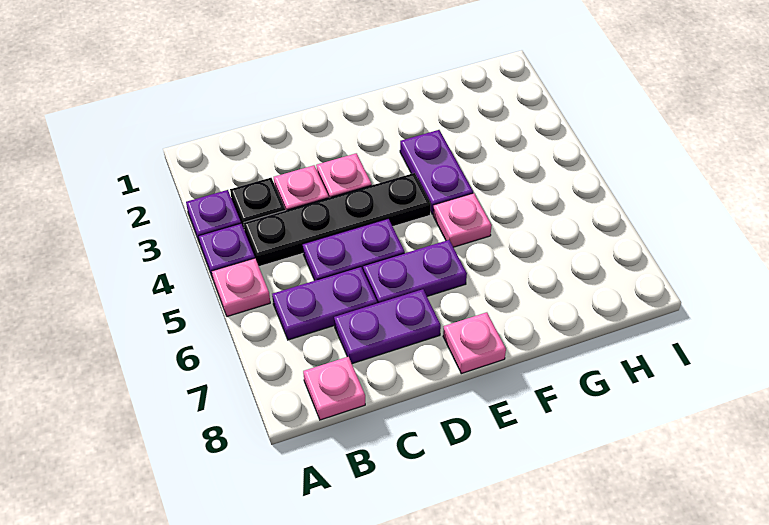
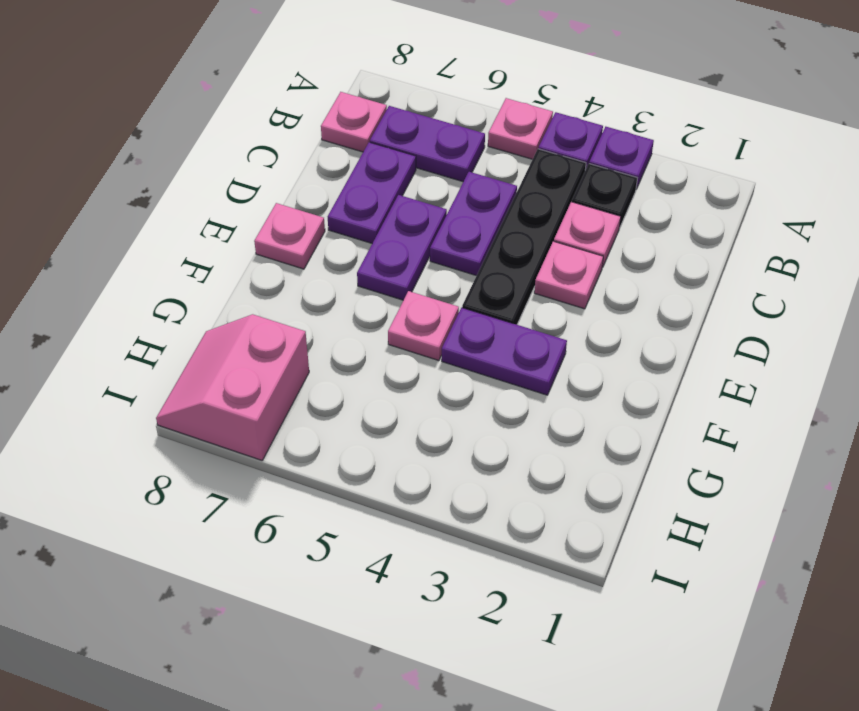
purple plate B6:C6 level 1 -> purple plate B6:B7 level 1
none -> pink slope H7:I8 level 1 top 7

